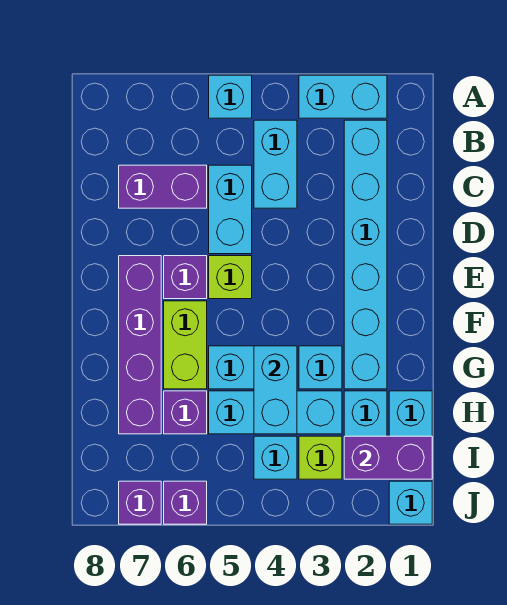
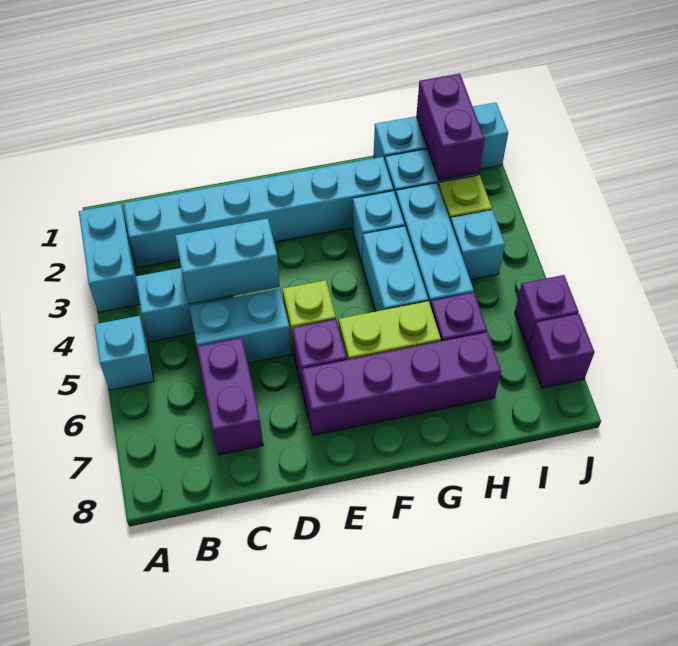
cyan brick G4:H4 level 2 -> cyan brick C4:D4 level 2

